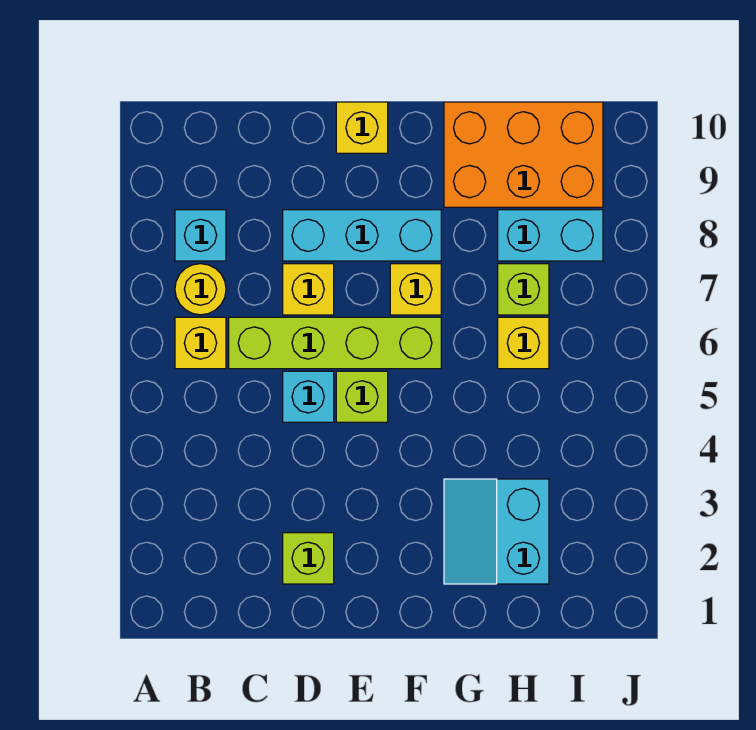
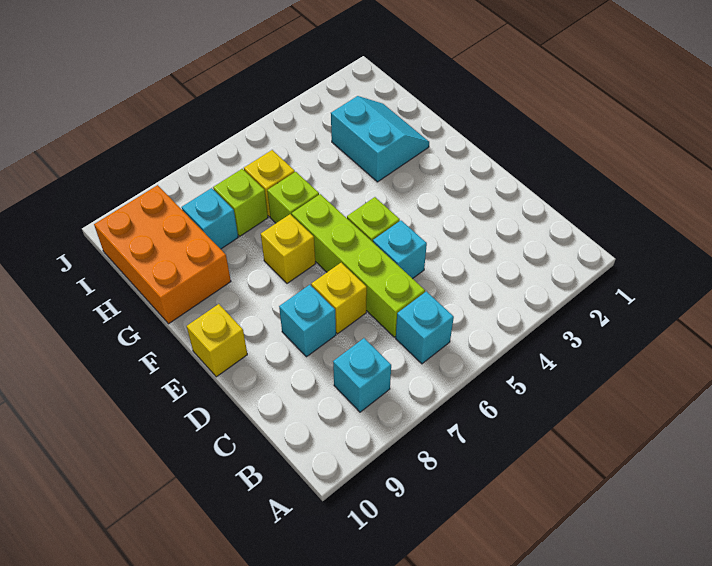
yellow brick B6 level 1 -> cyan brick B6 level 1
yellow round brick B7 level 1 -> none
lime brick D2 level 1 -> lime brick G6 level 1
cyan brick D8:F8 level 1 -> cyan brick D8 level 1
cyan slope G2:H3 level 1 top H -> cyan slope G2:H3 level 1 top 3
cyan brick H8:I8 level 1 -> cyan brick H8 level 1

